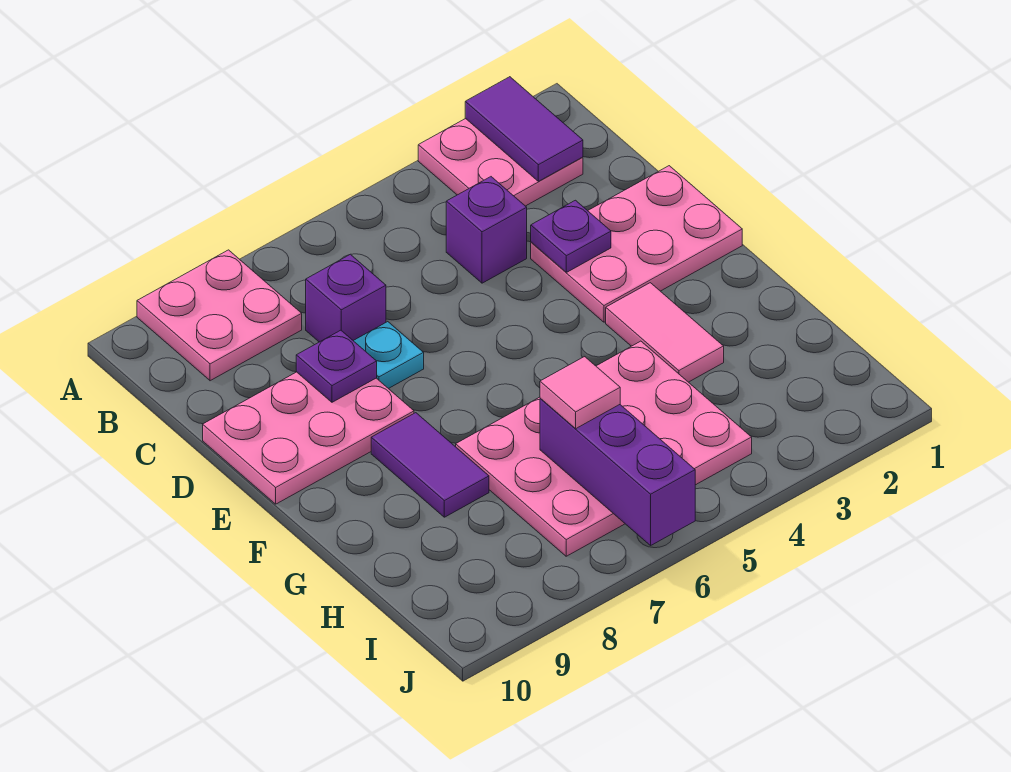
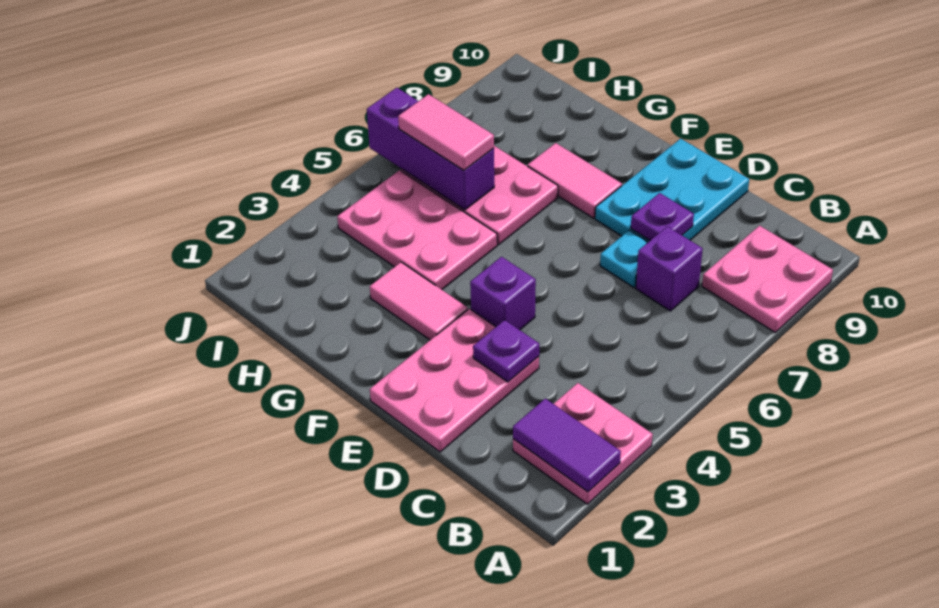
purple brick C4 level 1 -> purple brick E4 level 1
pink plate D8:E10 level 1 -> cyan plate D8:E10 level 1
purple tile F8:G8 level 1 -> pink tile F8:G8 level 1
pink tile H6 level 3 -> pink tile H6:I6 level 3

